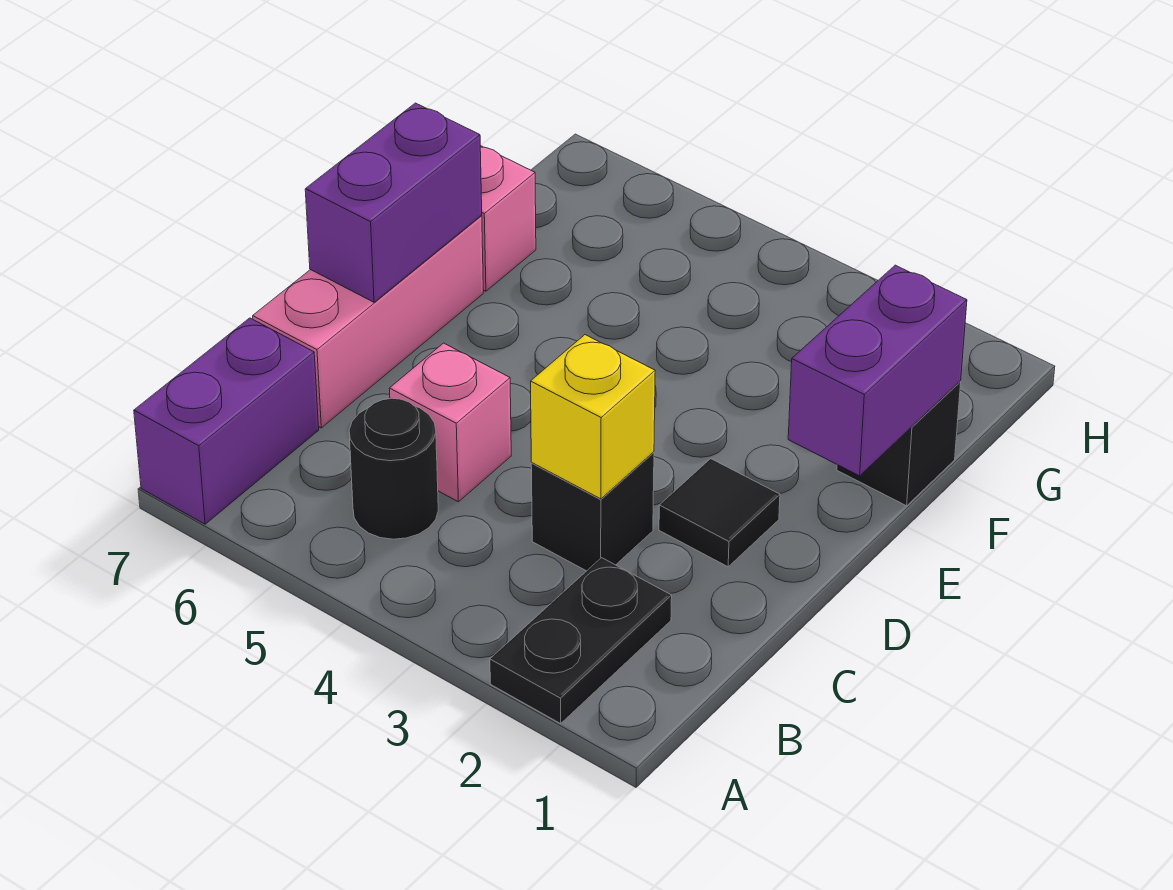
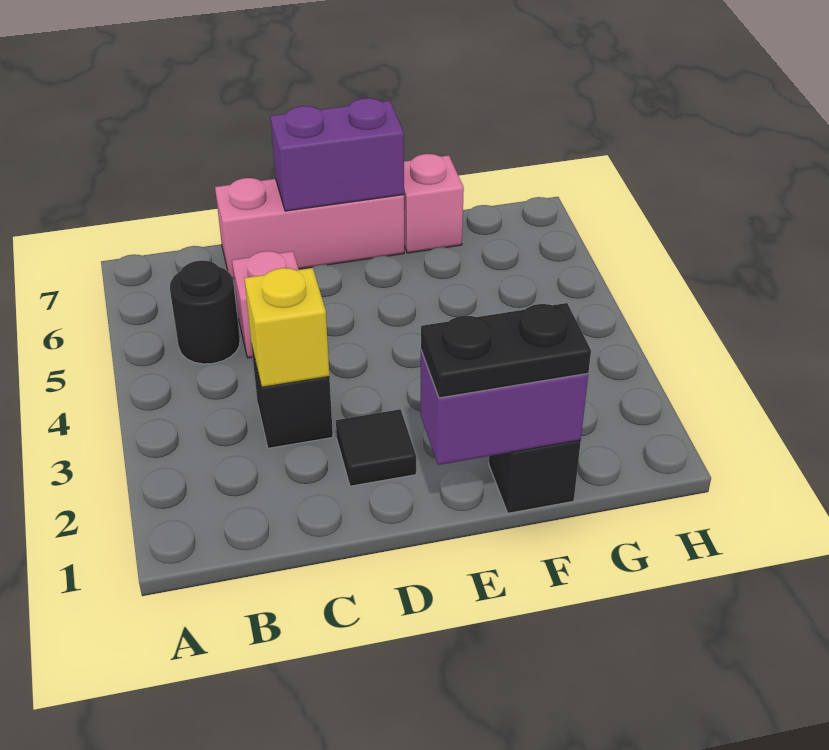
black plate A2:B2 level 1 -> black plate E1:F1 level 3
purple brick A7:B7 level 1 -> none

